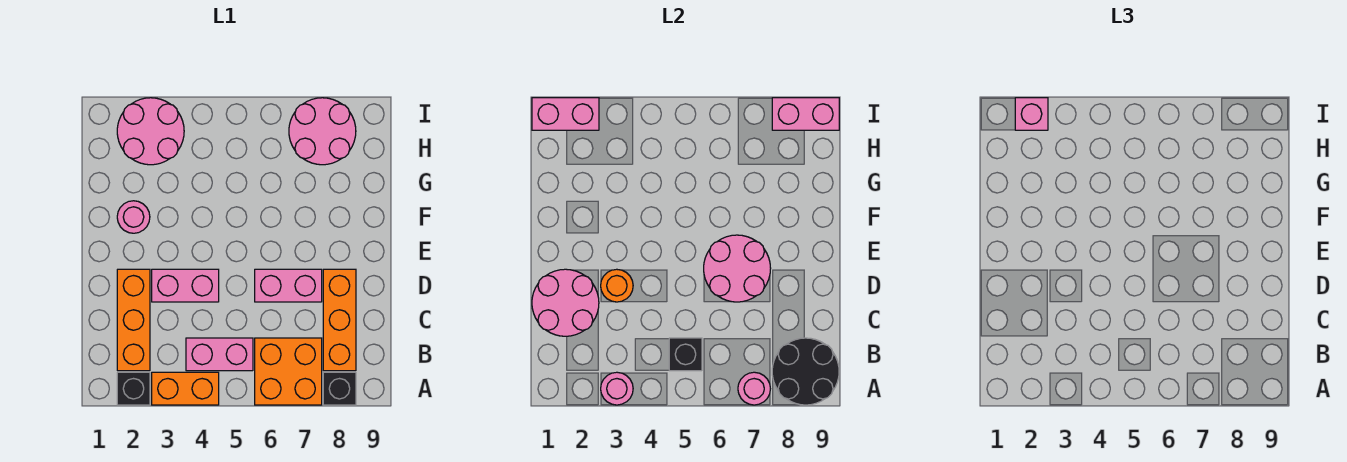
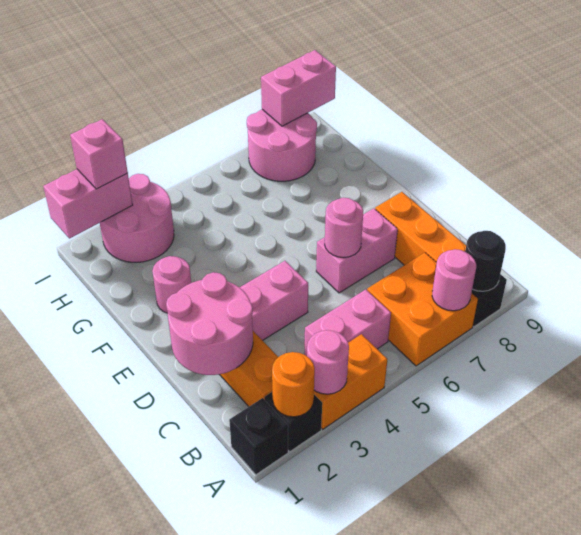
black round brick A8:B9 level 2 -> black round brick A8 level 2
black brick B5 level 2 -> black brick A1 level 1
orange round brick D3 level 2 -> orange round brick A2 level 2
pink round brick D6:E7 level 2 -> pink round brick D6 level 2

